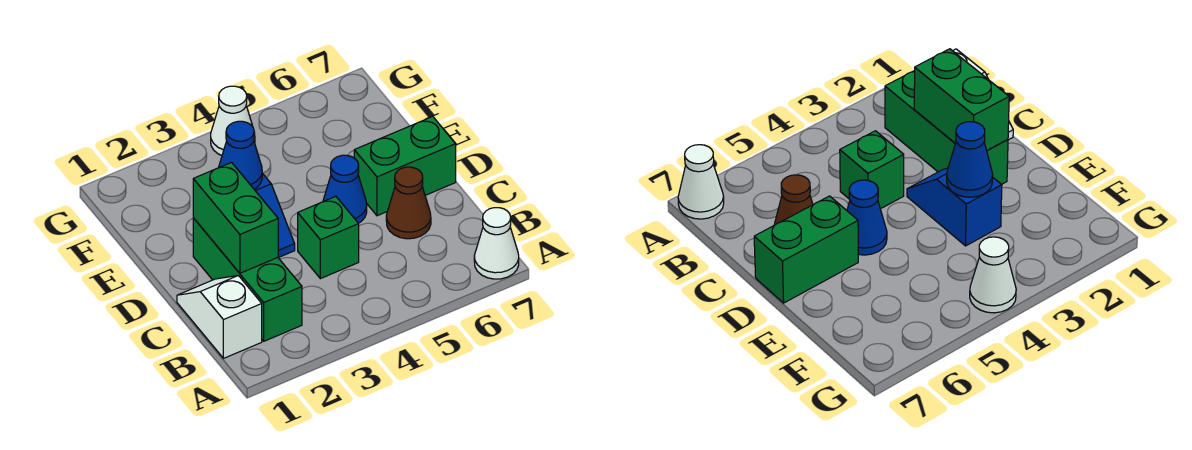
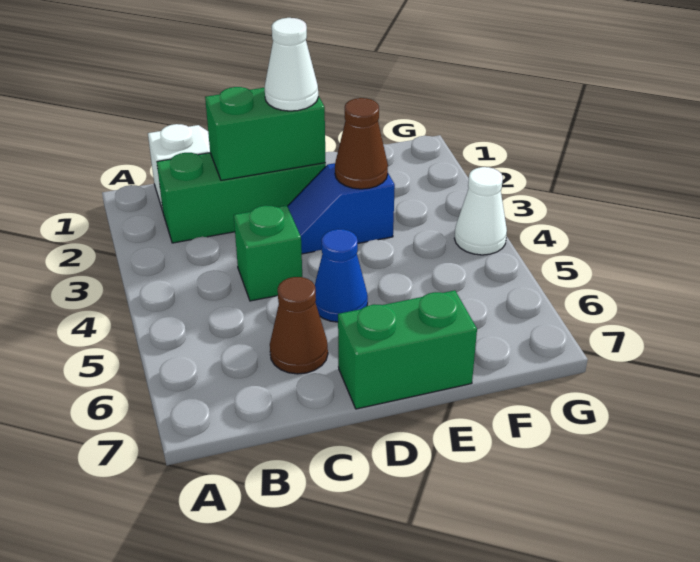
white cone A7 level 1 -> white cone D2 level 3
green brick D6:D7 level 1 -> green brick D7:E7 level 1
blue cone E3 level 2 -> brown cone E3 level 2

